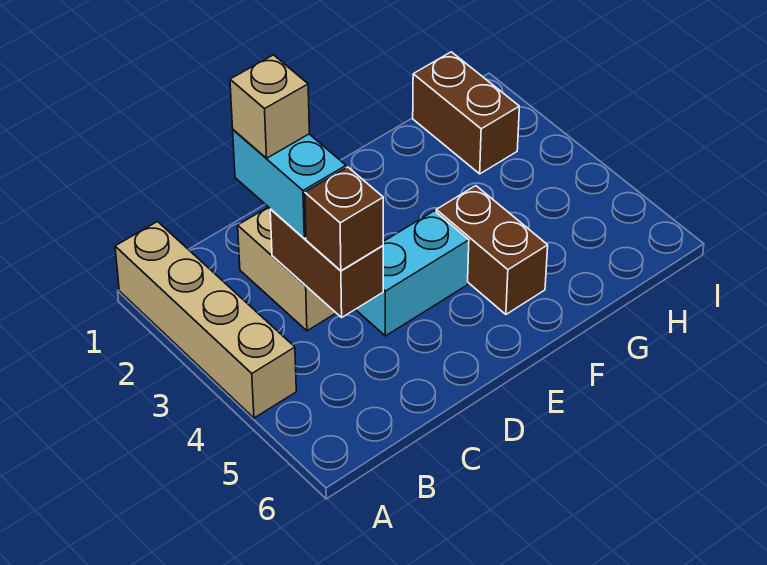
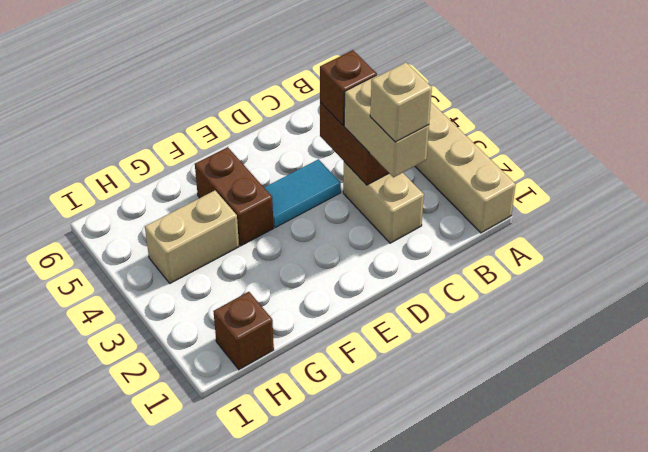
cyan brick C2:C3 level 3 -> tan brick C2:C3 level 3
cyan brick D4:E4 level 1 -> cyan tile D4:E4 level 1
none -> tan brick G4:H4 level 1
brown brick H1:H2 level 1 -> brown brick H1 level 1

